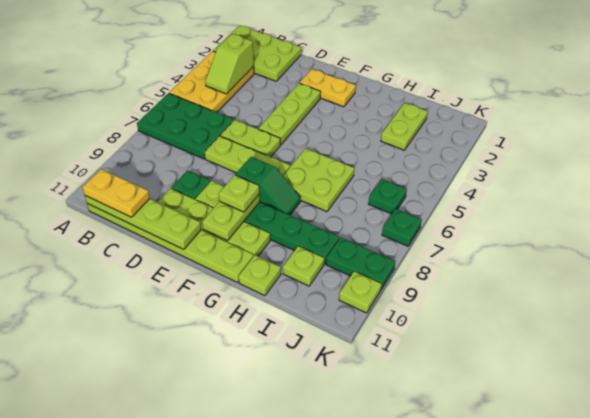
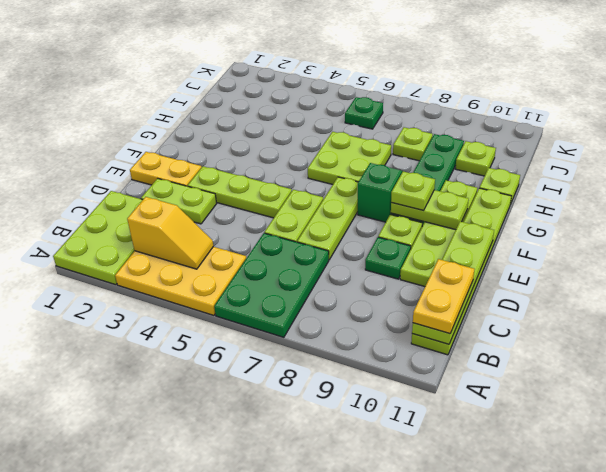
lime slope B3:B4 level 2 top 3 -> yellow slope B3:B4 level 2 top 3
yellow plate E2:F2 level 1 -> yellow plate E1:E2 level 1
lime plate I2:I3 level 1 -> lime plate D2:D3 level 1
green plate J9:K9 level 1 -> none
green plate K7 level 1 -> none
lime plate K10 level 1 -> lime plate I8 level 1

